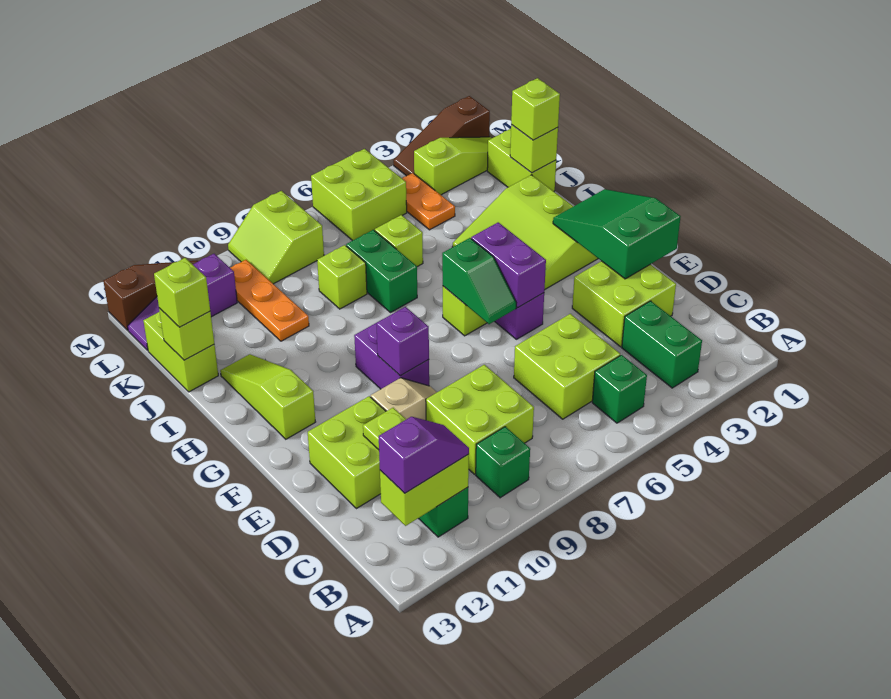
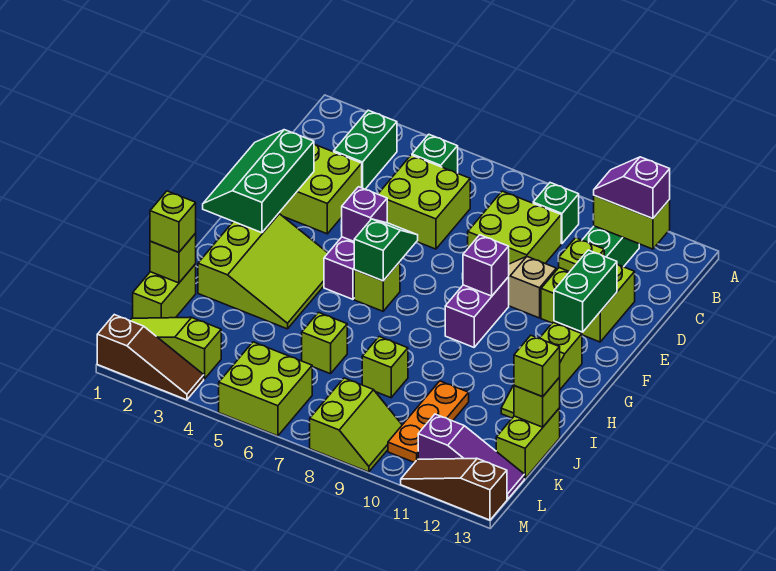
green slope E1:G2 level 2 top E -> green slope E1:G2 level 2 top 2
purple brick F5:G5 level 2 -> purple brick F5 level 2
green brick I7:J7 level 1 -> green brick E12:F12 level 2
orange plate K4:L4 level 1 -> none

